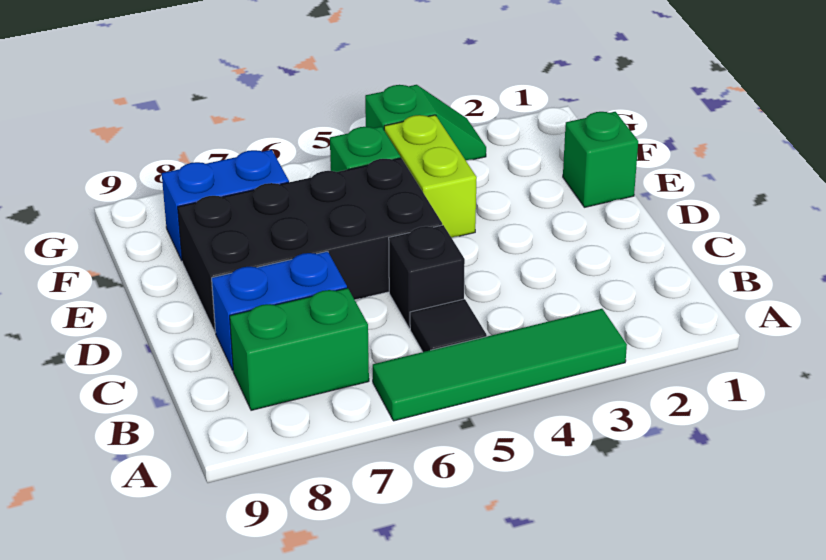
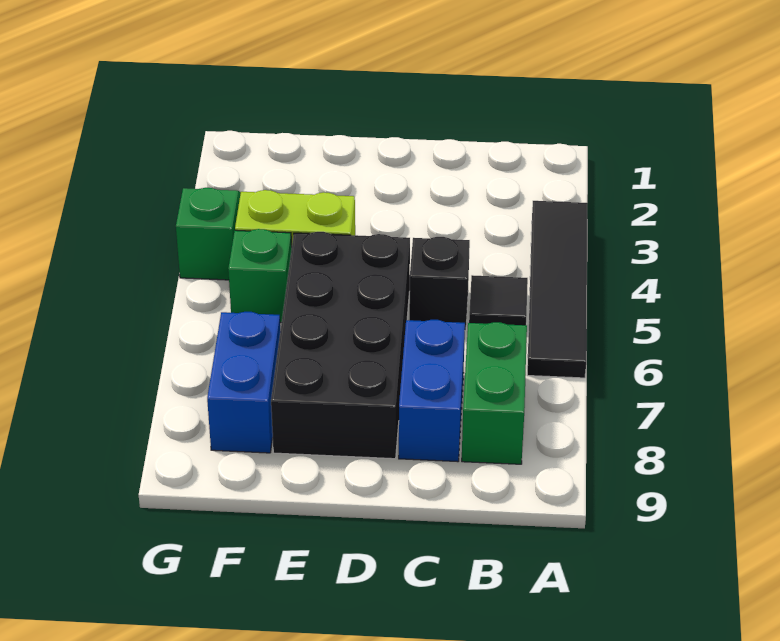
green tile A3:A6 level 1 -> black tile A3:A6 level 1
green brick E1 level 1 -> none

